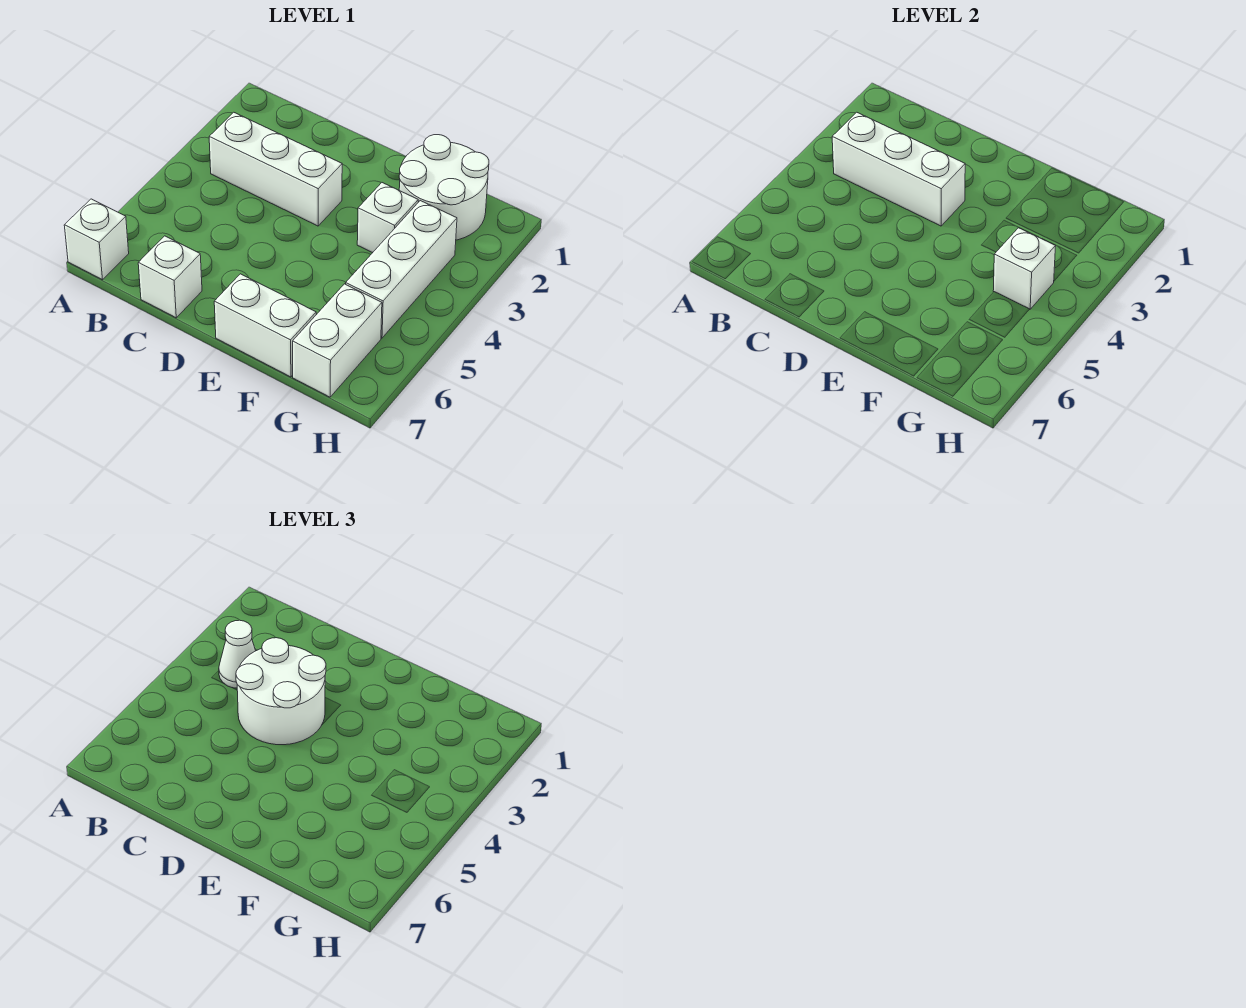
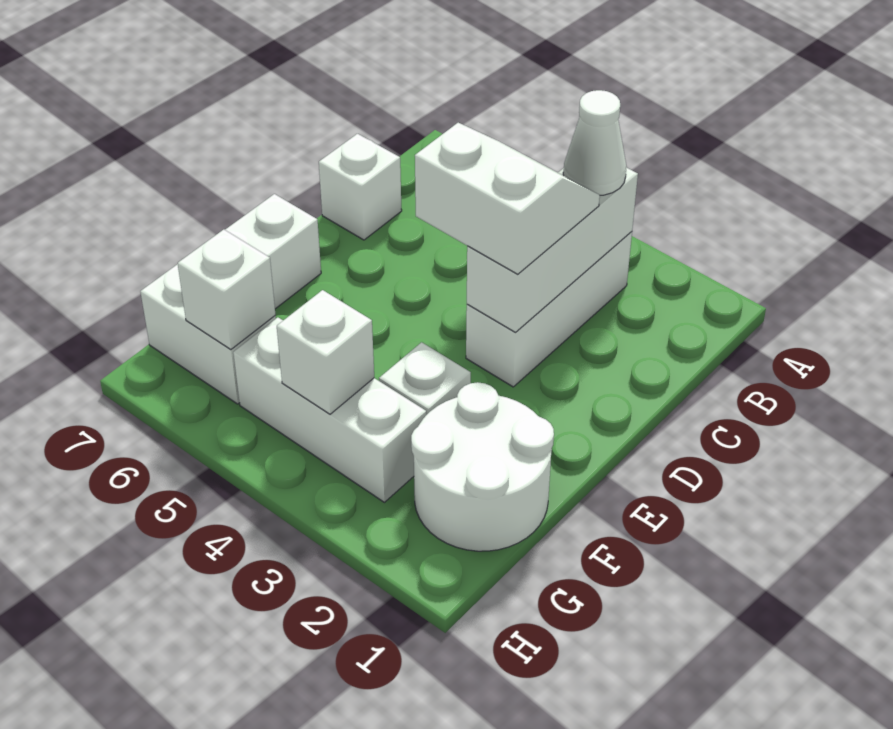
white brick A7 level 1 -> white brick G6 level 2
white round brick C3:D4 level 3 -> white slope C3:D4 level 3 top D

